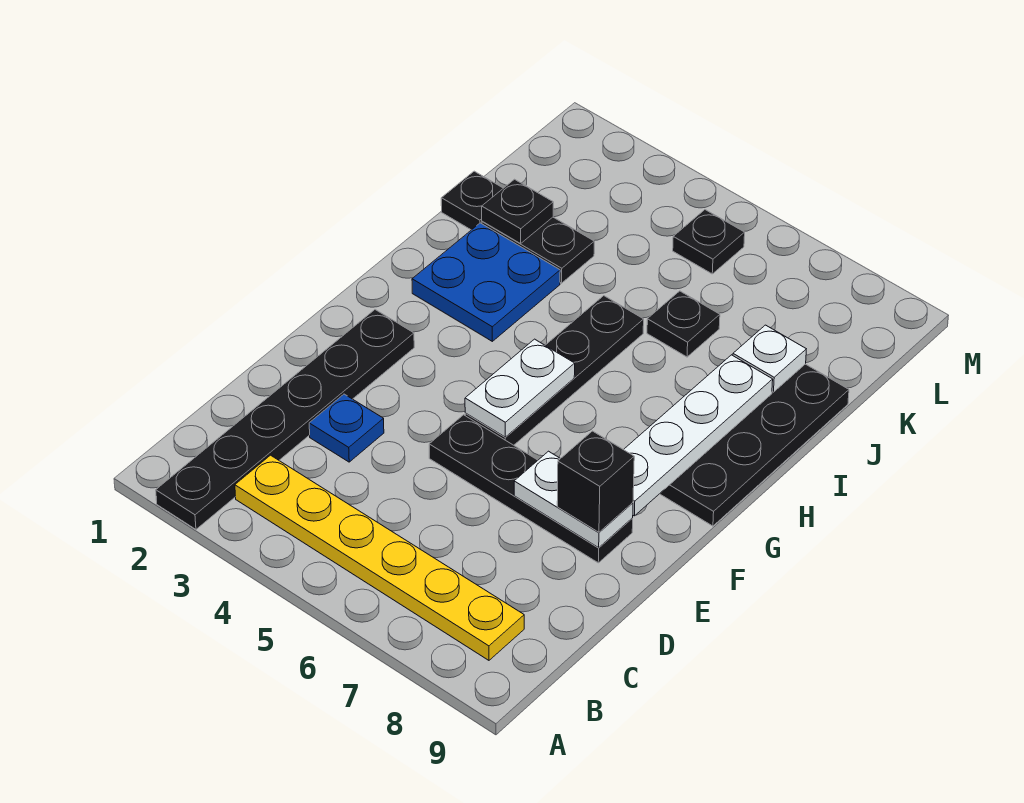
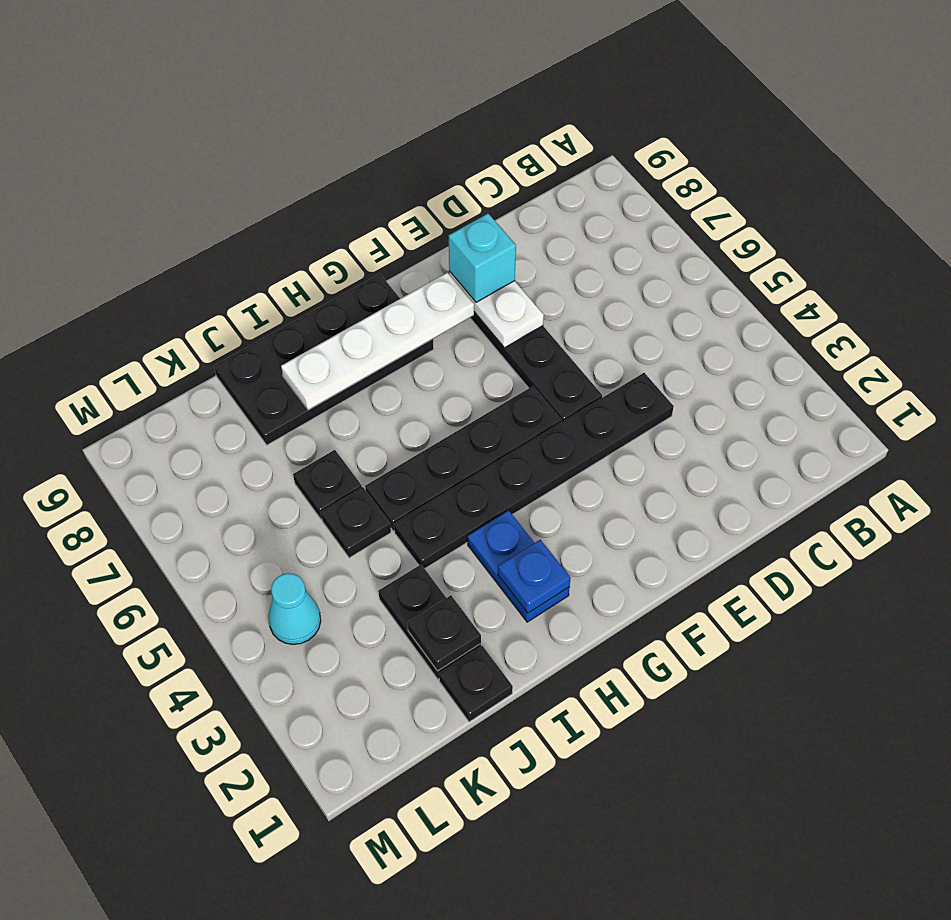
black plate A2:F2 level 1 -> black plate D4:I4 level 1
yellow plate B3:B8 level 1 -> none
blue plate D3 level 1 -> blue plate H2 level 2
black brick E8 level 3 -> cyan brick E8 level 3
white plate F5:G5 level 2 -> none
blue plate H2:I3 level 1 -> blue plate H2:H3 level 1
white plate J8 level 2 -> none
none -> cyan cone L4 level 1
black plate L5 level 1 -> black plate J5 level 1

